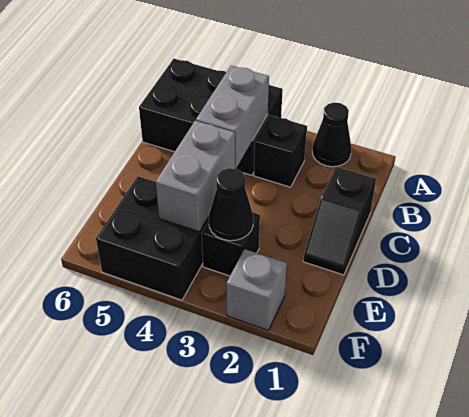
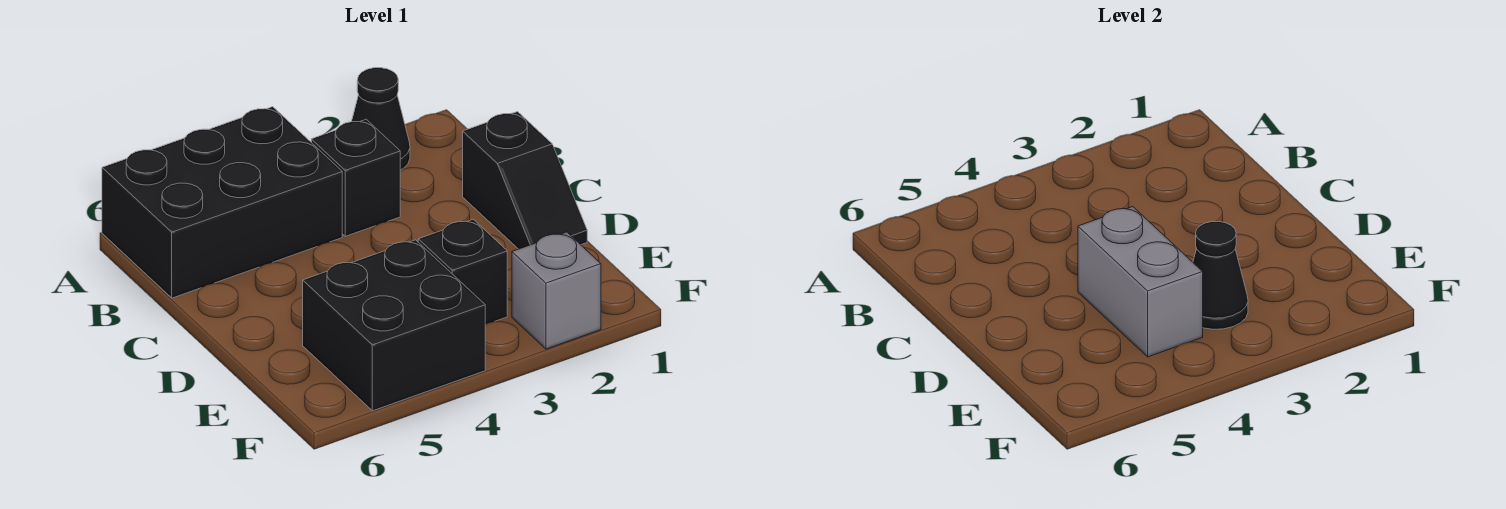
grey brick B4:C4 level 2 -> none

